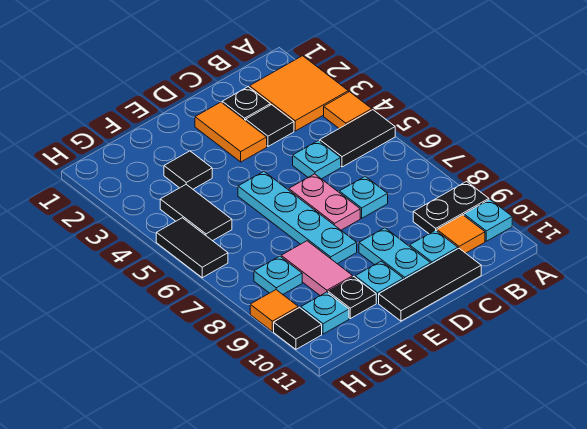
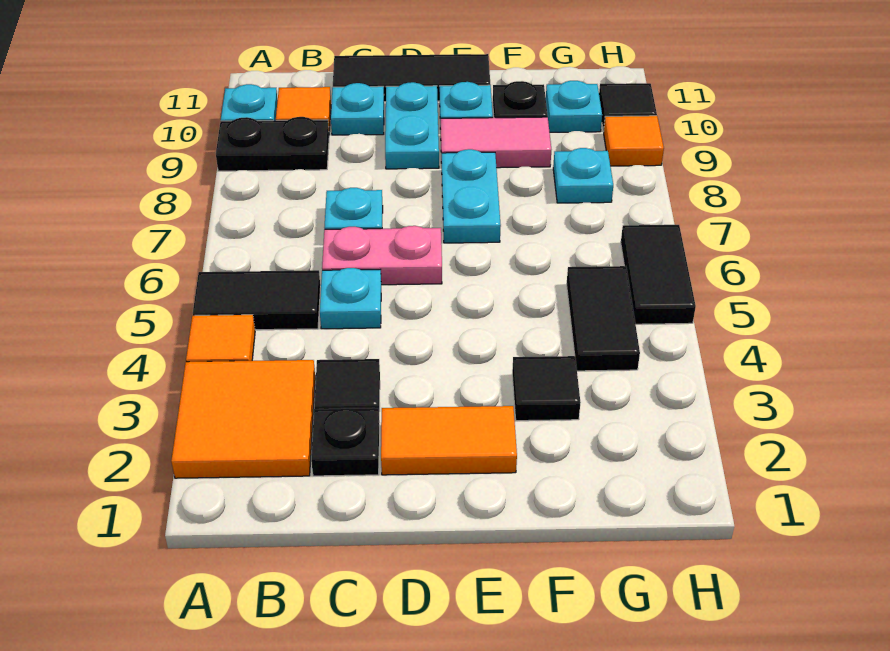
orange tile D2:D3 level 1 -> orange tile D2:E2 level 1
pink plate D6:D7 level 1 -> pink plate C6:D6 level 1
cyan plate E5:E8 level 1 -> cyan plate E7:E8 level 1
pink tile F8:F9 level 1 -> pink tile E9:F9 level 1

